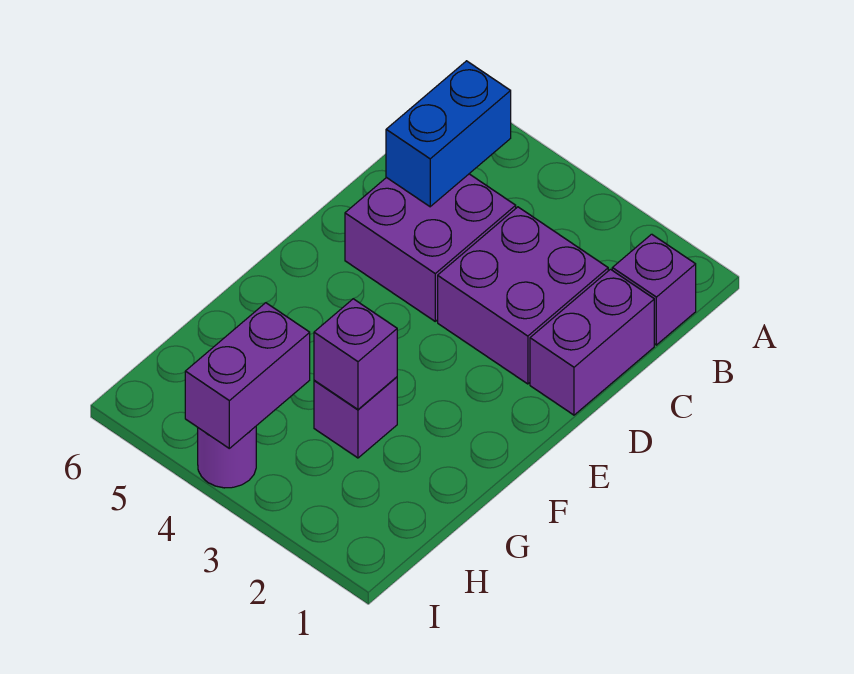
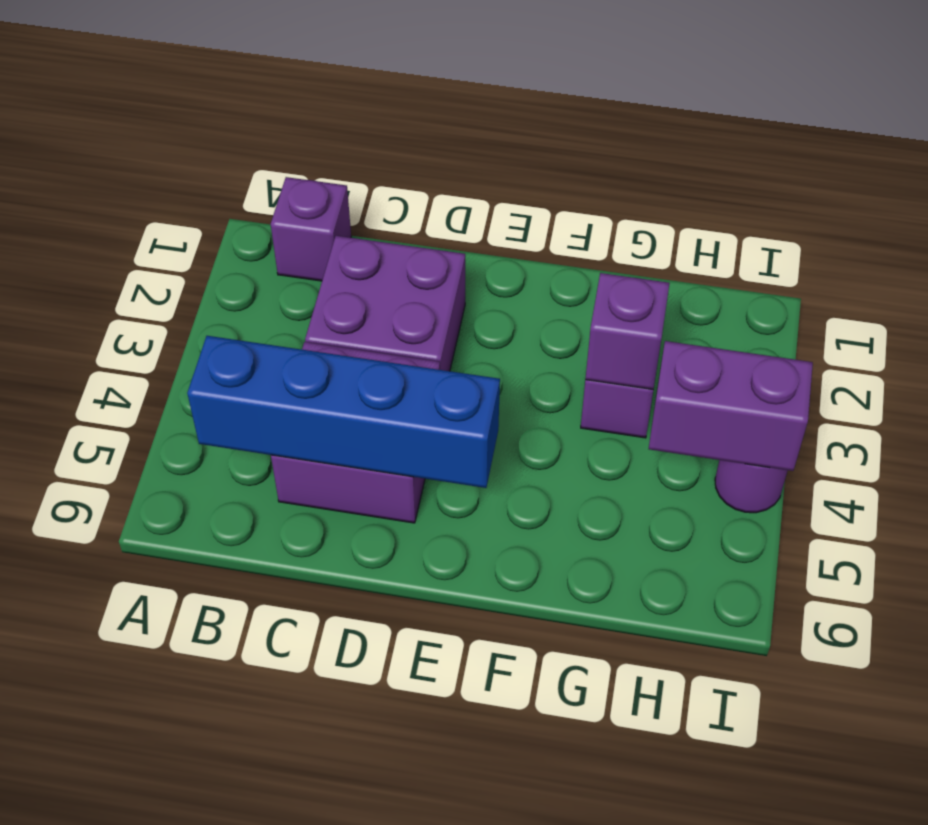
blue brick B5:C5 level 2 -> blue brick B5:E5 level 2
purple brick C1:D1 level 1 -> none

